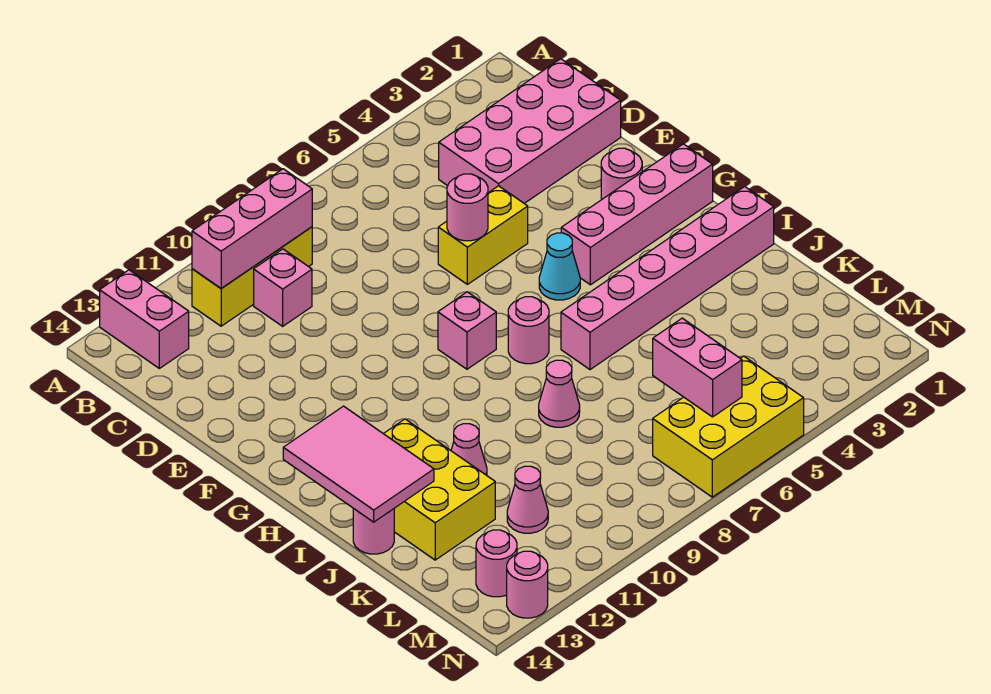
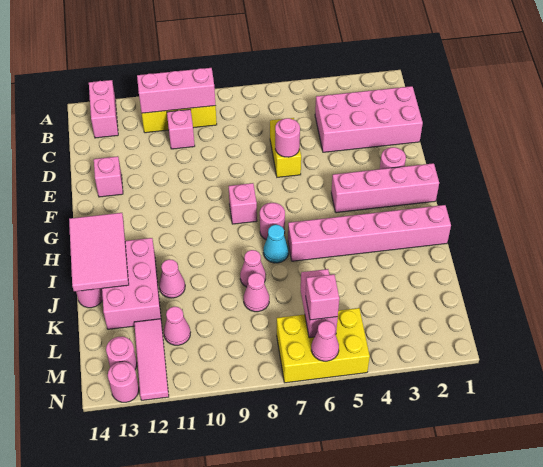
yellow brick E5:E6 level 1 -> yellow brick D6:E6 level 1
none -> pink brick E13 level 1
cyan cone G5 level 1 -> cyan cone I7 level 1
yellow brick I12:K13 level 1 -> pink brick I12:K13 level 1
none -> pink cone K8 level 1
none -> pink tile L12:N12 level 1
none -> pink brick M6 level 3
none -> pink cone N6 level 2

